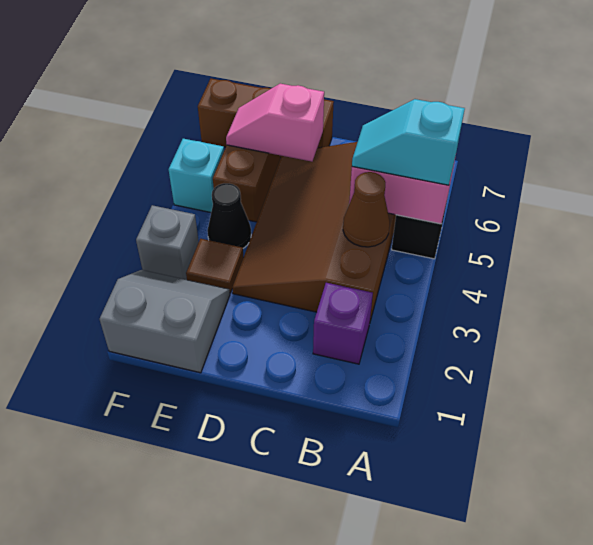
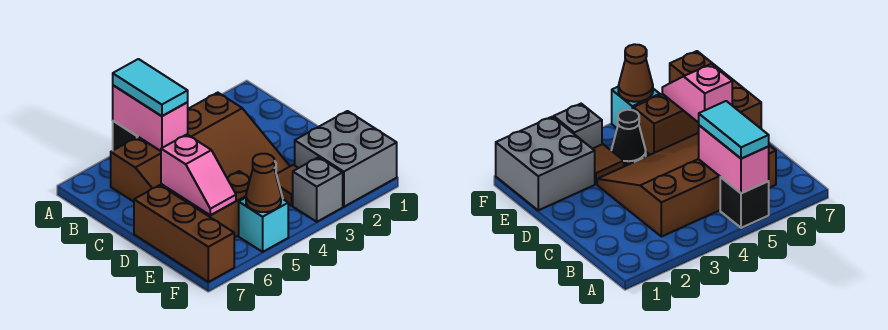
cyan slope A5:B5 level 3 top A -> cyan tile A5:B5 level 3
purple brick B2 level 1 -> none
brown cone B4 level 2 -> brown cone F5 level 2
grey slope E1:F2 level 1 top 1 -> grey brick E1:F2 level 1

